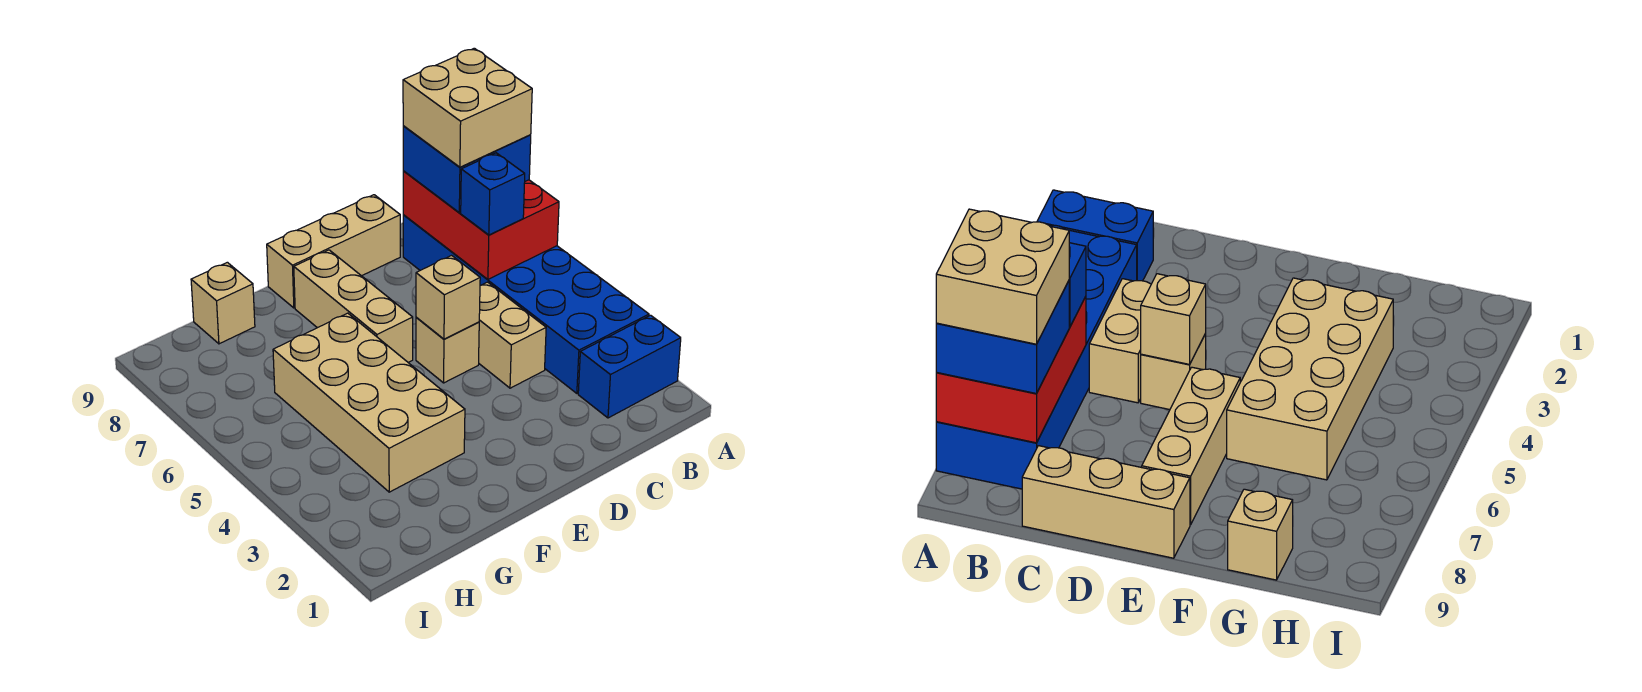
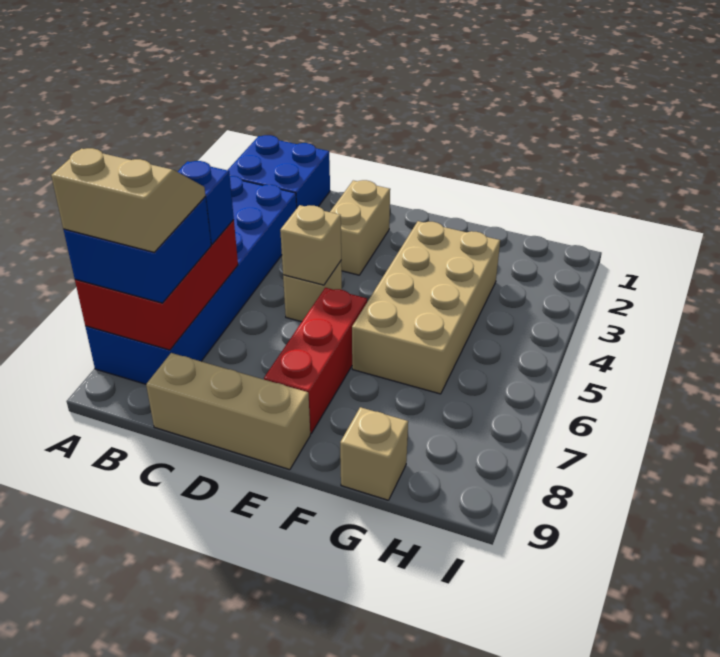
blue brick A2:B2 level 1 -> blue brick A1:B2 level 1
tan brick A7:B8 level 4 -> tan slope A7:B8 level 4 top 8
tan brick C4:C5 level 1 -> tan brick D2:D3 level 1
tan brick E6:E8 level 1 -> red brick E6:E8 level 1

